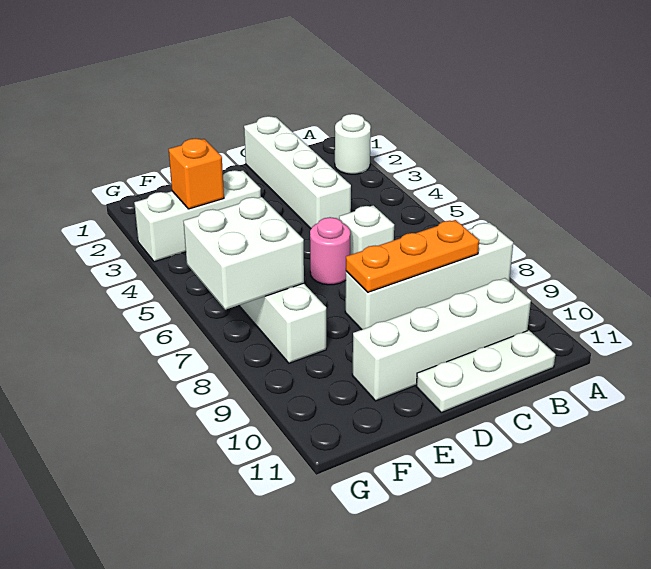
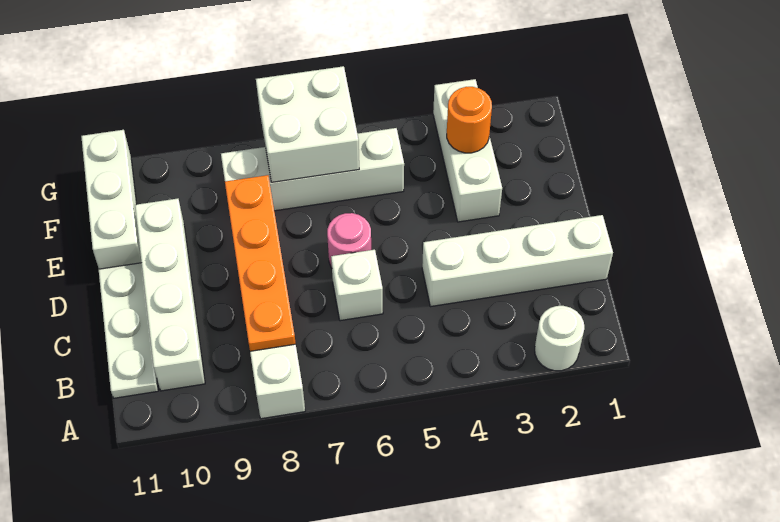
orange plate B8:D8 level 2 -> orange plate B8:E8 level 2
none -> white brick E11:G11 level 1
orange brick F3 level 2 -> orange round brick F3 level 2

